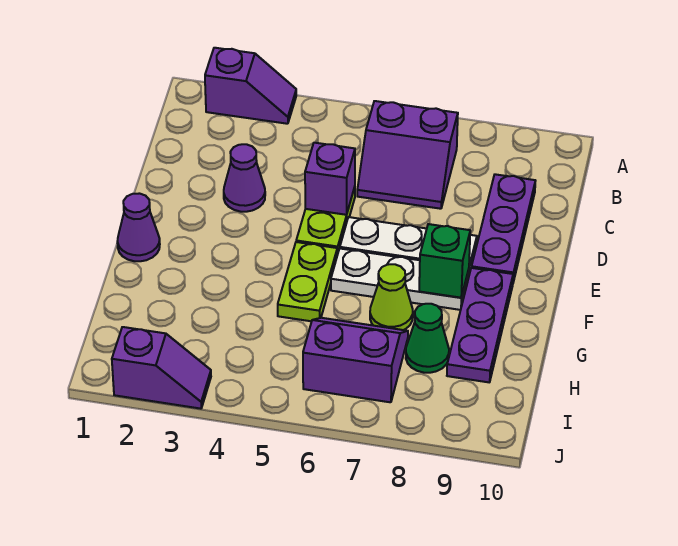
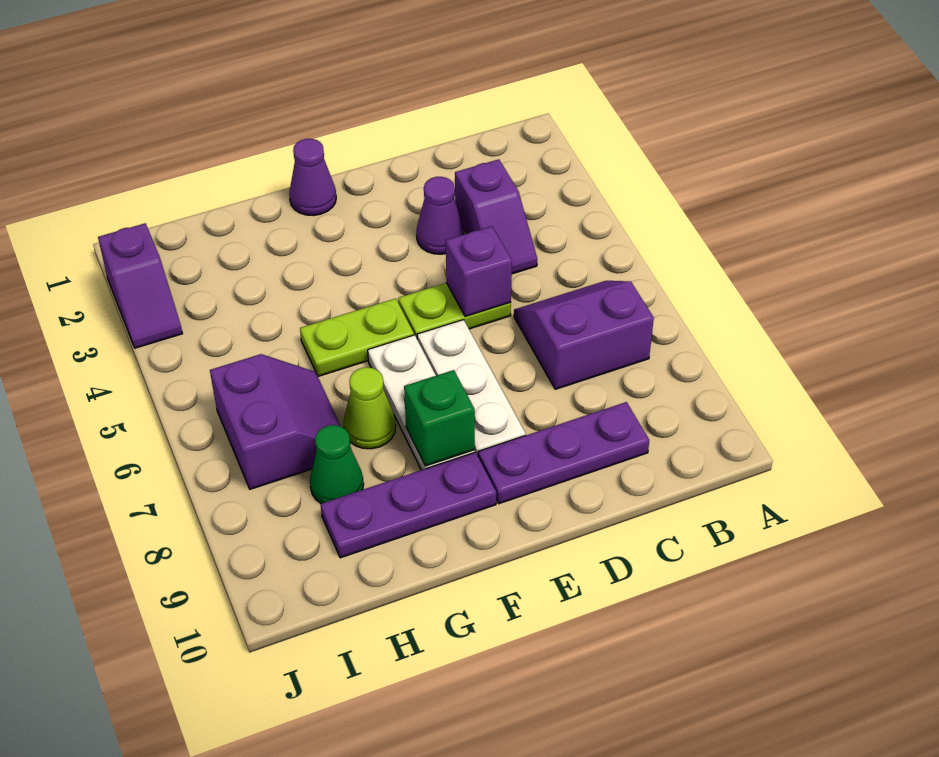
purple slope A2:A3 level 1 top 2 -> purple slope C3:C4 level 1 top 3
purple slope B6:C7 level 1 top B -> purple slope B6:C7 level 1 top 7

